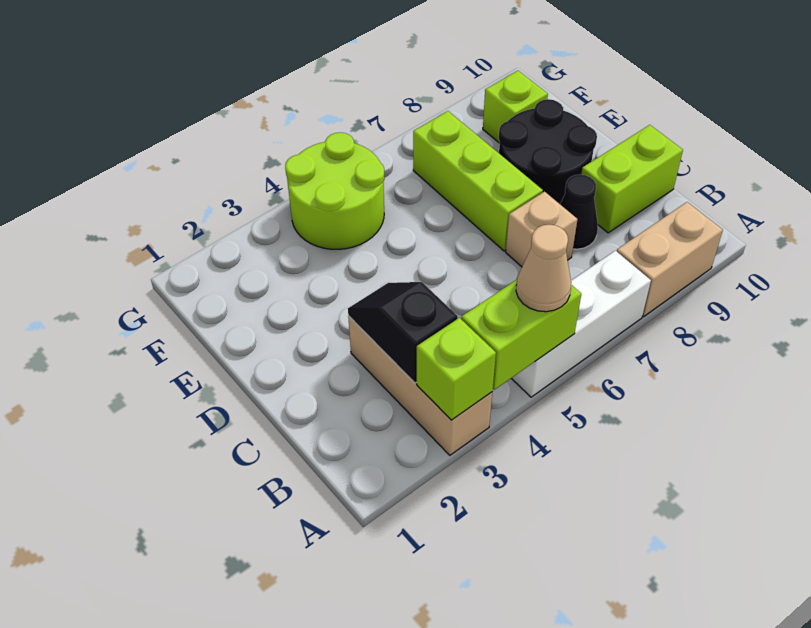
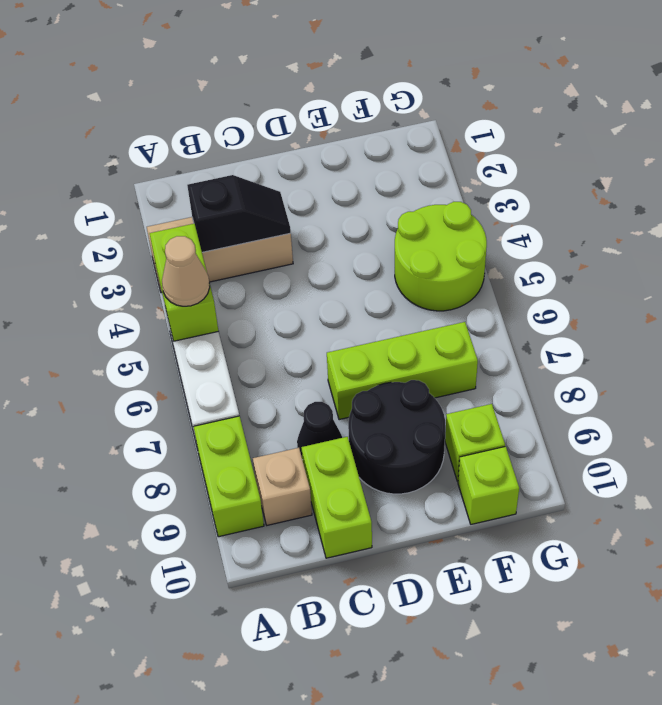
lime brick A3 level 2 -> lime brick F10 level 1
tan brick A8:A9 level 1 -> lime brick A8:A9 level 1
tan brick C7 level 1 -> tan brick B9 level 1

